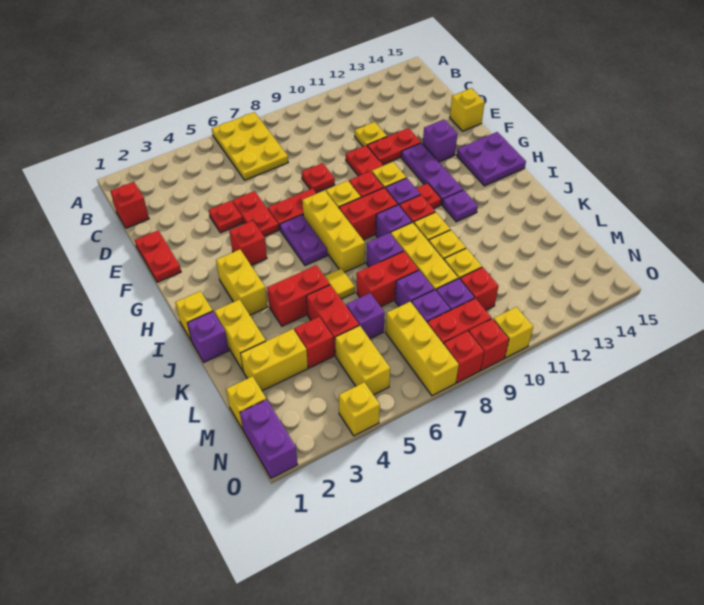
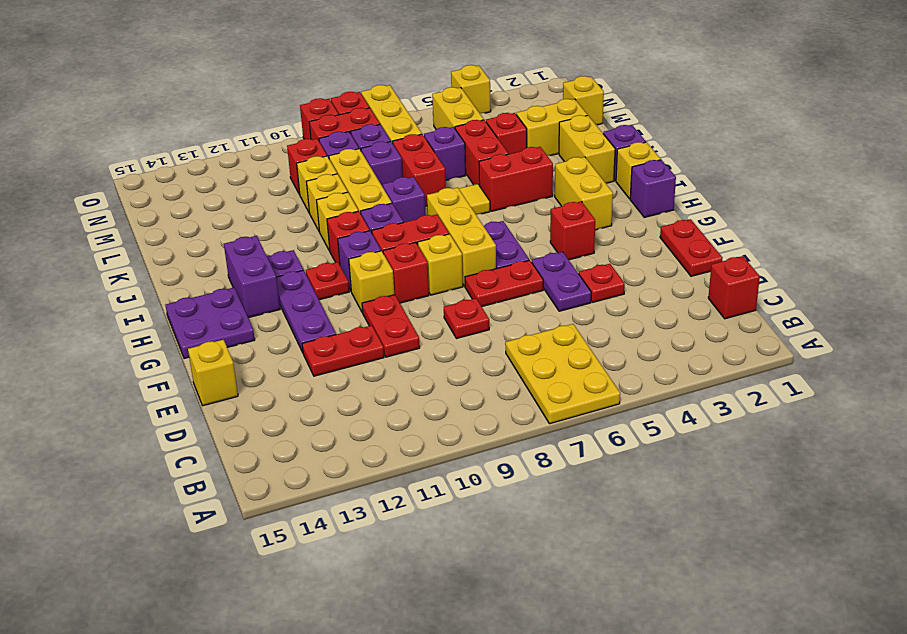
yellow plate D11 level 1 -> none
red plate E5:F5 level 1 -> purple plate E5:F5 level 1
purple brick F13 level 1 -> purple brick H1 level 1
red brick K7:K8 level 1 -> red brick K7:L7 level 1
purple brick N1:O1 level 1 -> purple brick H13:I13 level 1
yellow brick O10 level 1 -> none

